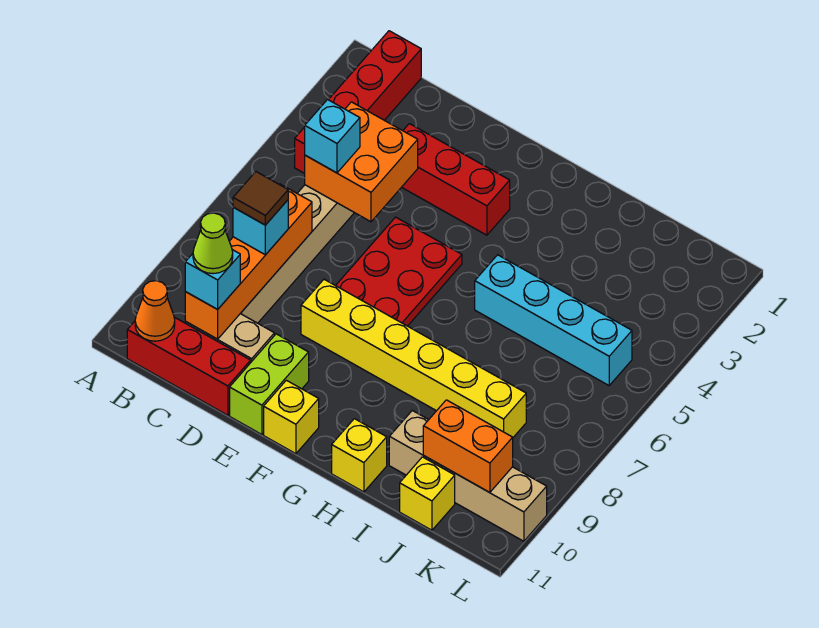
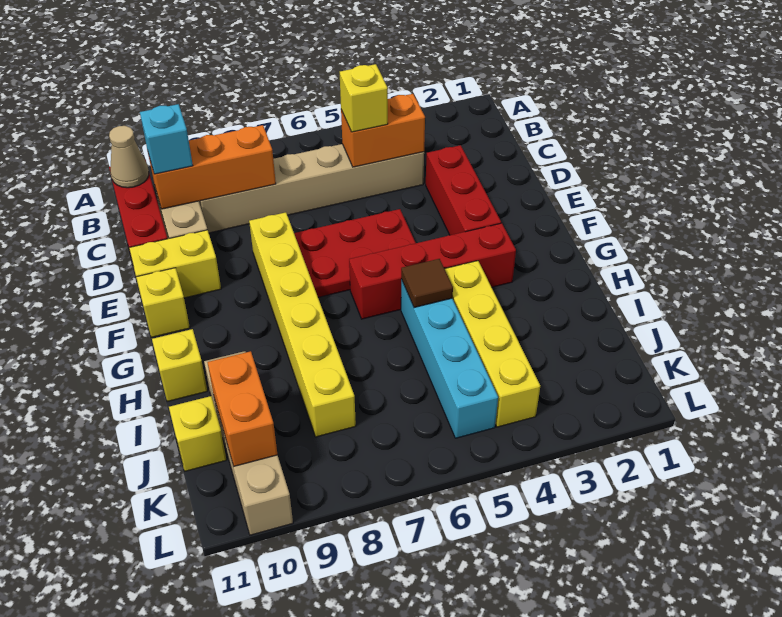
red brick B1:B4 level 1 -> red brick G3:G6 level 1
orange cone B11 level 2 -> tan cone B11 level 2
orange brick C4:D5 level 2 -> orange brick C4:C5 level 2
cyan brick C5 level 3 -> yellow brick C5 level 3
orange brick C7:C10 level 2 -> orange brick C8:C10 level 2
cyan brick C8 level 3 -> none
brown tile C8 level 4 -> brown tile H5 level 2
lime cone C10 level 4 -> none
lime brick E10:E11 level 1 -> yellow brick E10:E11 level 1
none -> yellow brick H4:K4 level 1

